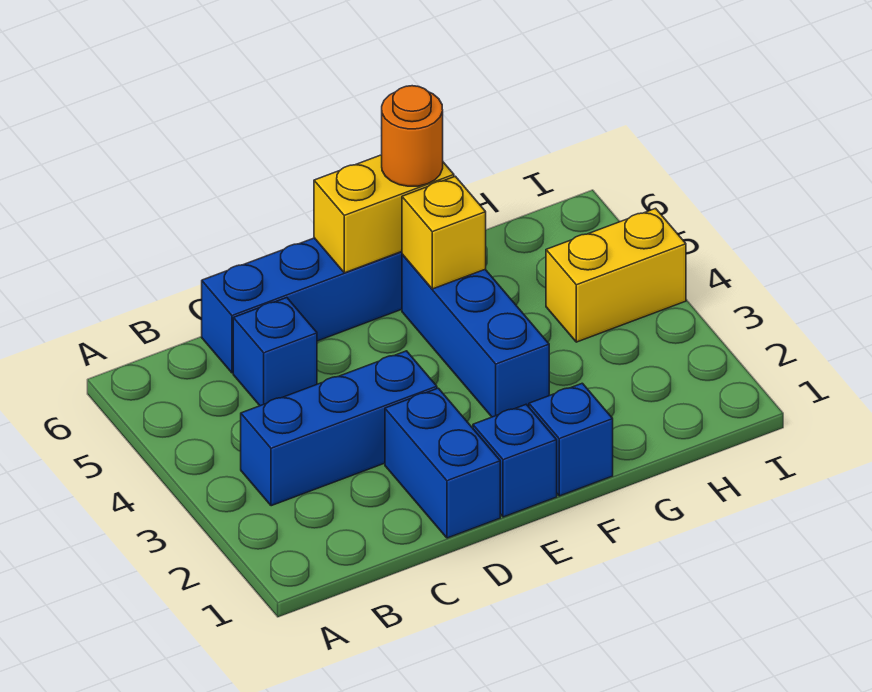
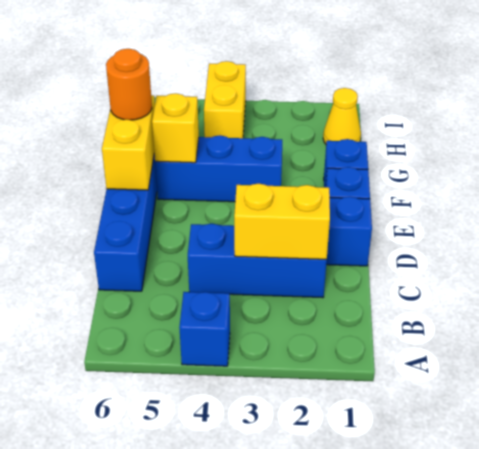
blue brick B3:D3 level 1 -> blue brick C2:C4 level 1
none -> yellow brick C2:C3 level 2
blue brick C5 level 1 -> blue brick A4 level 1
none -> yellow cone H1 level 1

